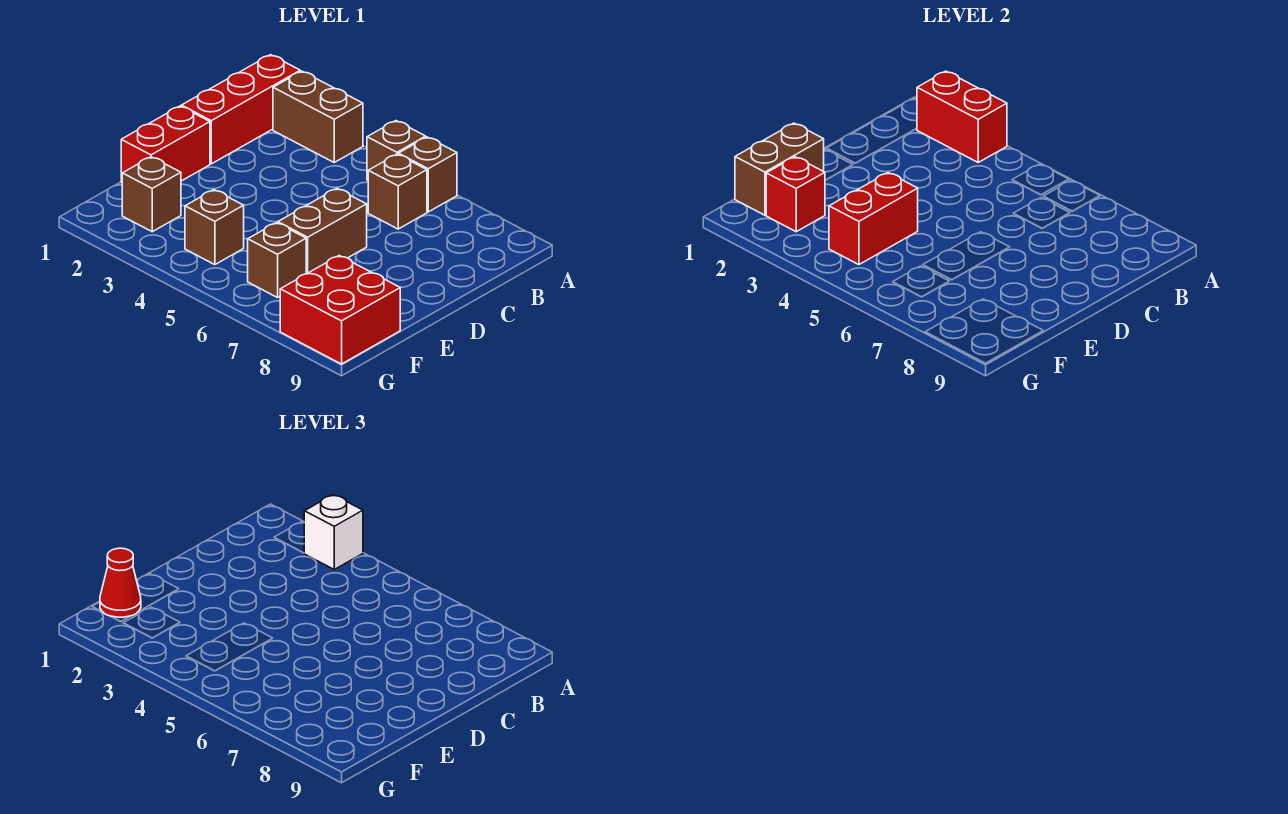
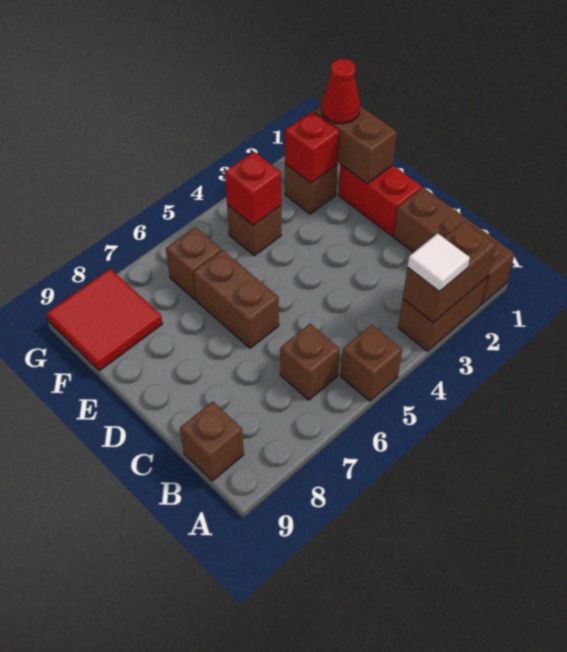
red brick A1:C1 level 1 -> brown brick A1:C1 level 1
red brick A2:A3 level 2 -> brown brick A2:A3 level 2
white brick A3 level 3 -> white tile A3 level 3
brown brick A6 level 1 -> brown brick B9 level 1
red brick E4:F4 level 2 -> red brick F4 level 2
red brick F8:G9 level 1 -> red tile F8:G9 level 1

